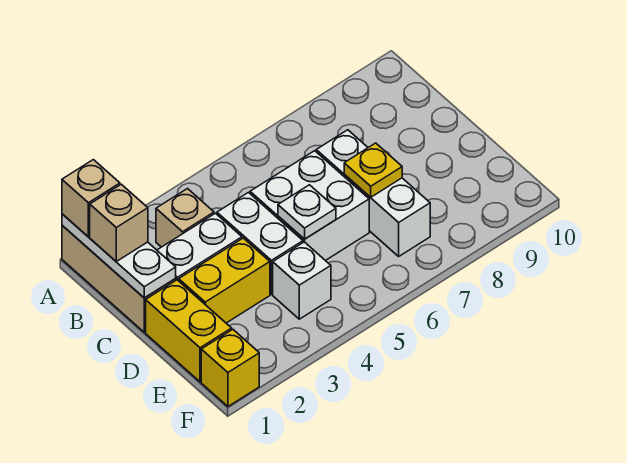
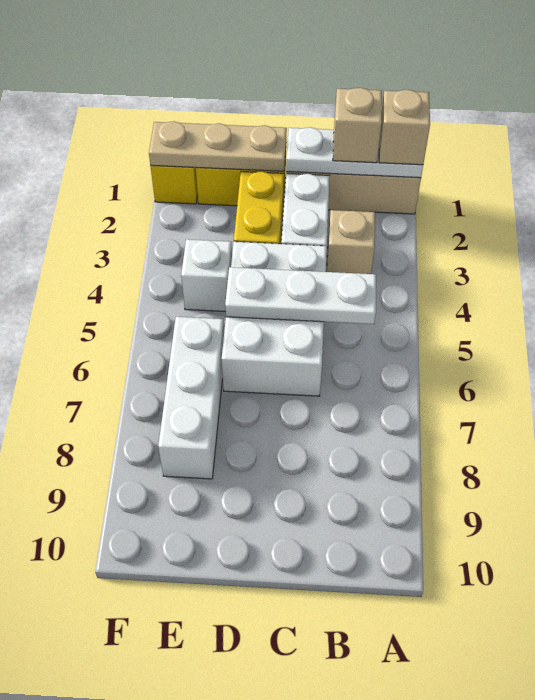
white brick C7:E7 level 1 -> white brick E6:E8 level 1
none -> tan plate D1:F1 level 2
white plate D5 level 2 -> white plate B5:D5 level 2
yellow plate D7 level 2 -> none

